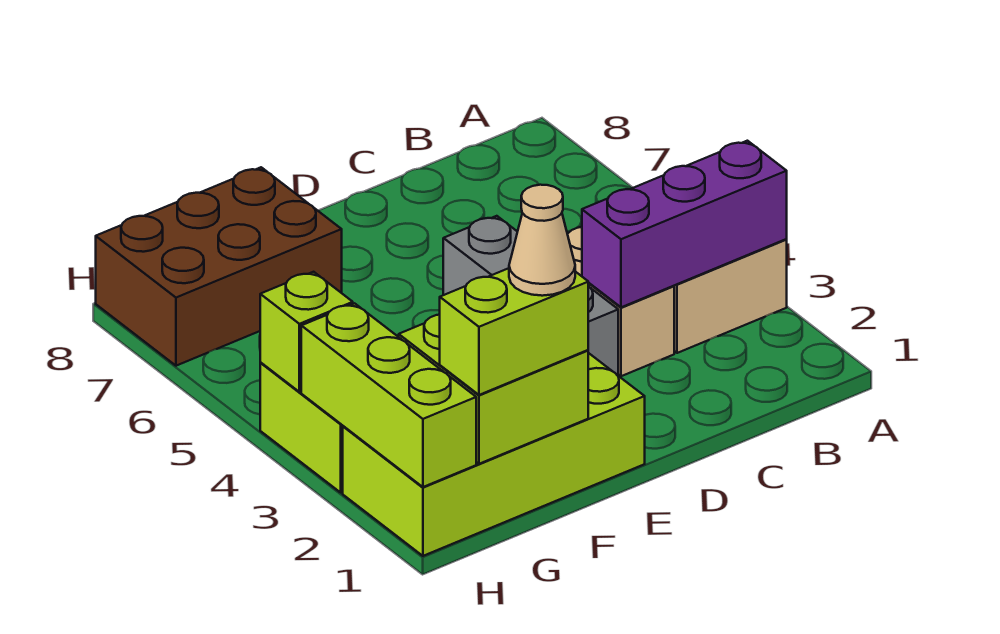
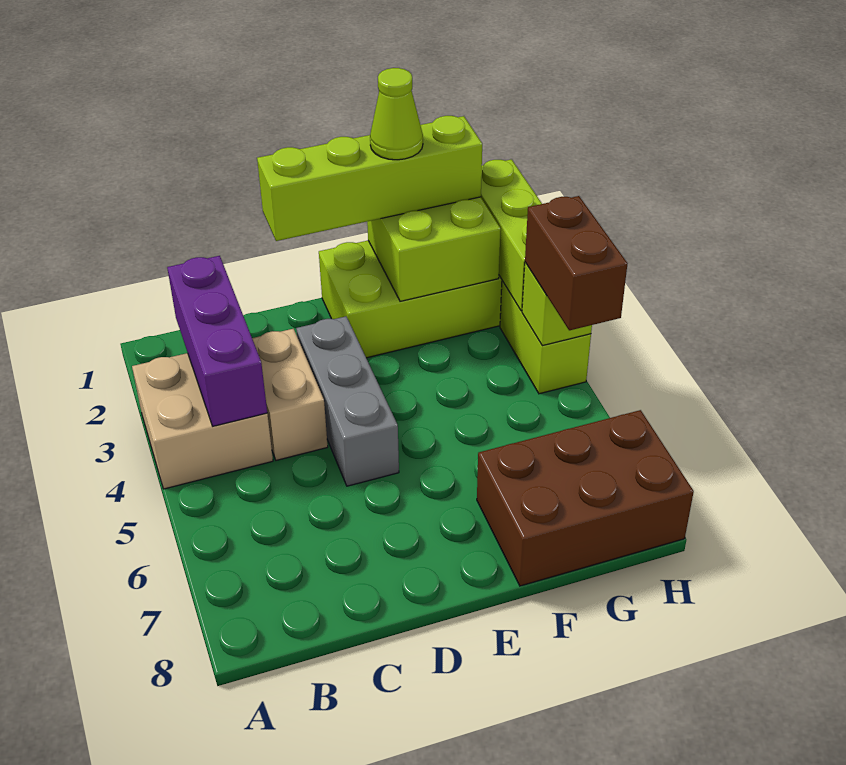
purple brick A3:C3 level 2 -> purple brick B2:B4 level 2
lime brick F1:G1 level 3 -> lime brick D1:G1 level 3
tan cone F1 level 4 -> lime cone F1 level 4
none -> brown brick H4:H5 level 3

